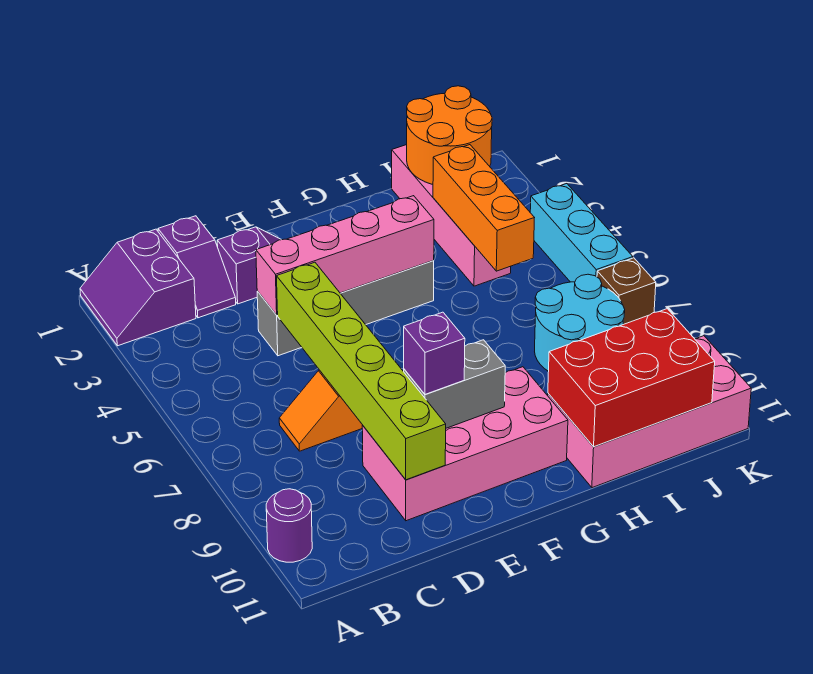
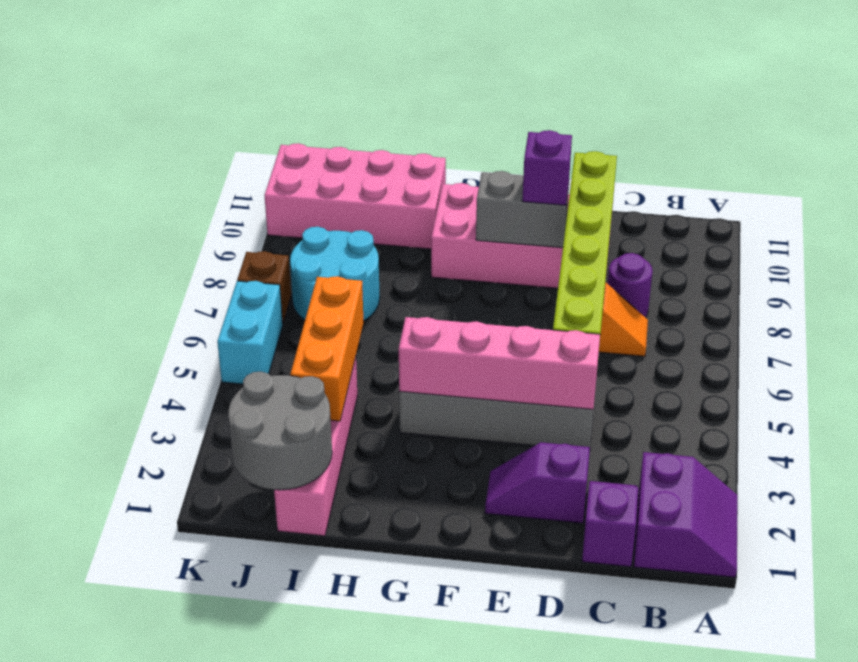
purple round brick A10 level 1 -> purple round brick C8 level 1
red brick H10:J11 level 2 -> none
orange round brick I1:J2 level 2 -> grey round brick I1:J2 level 2
cyan brick K4:K6 level 1 -> cyan brick K5:K6 level 1

